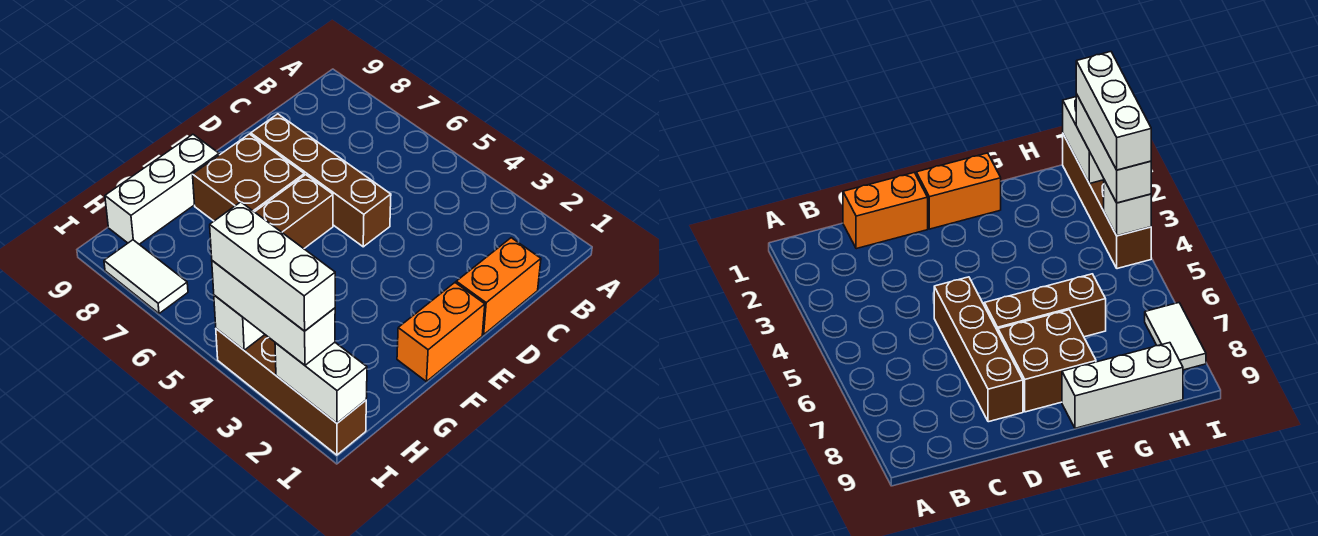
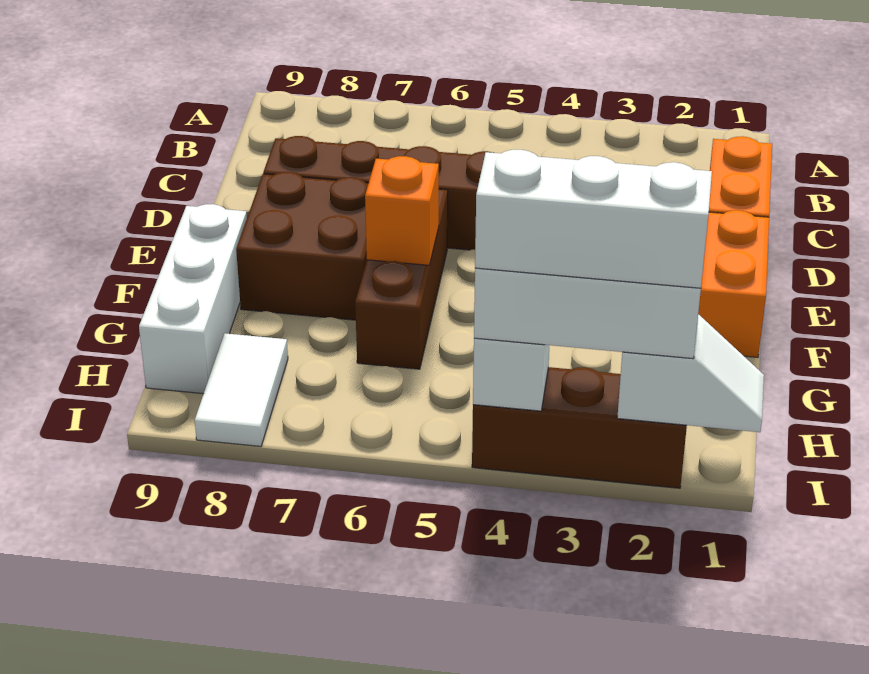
none -> orange brick F6 level 2
brown brick I1:I4 level 1 -> brown brick I2:I4 level 1
white brick I1:I2 level 2 -> white slope I1:I2 level 2 top 2
white tile I7:I8 level 1 -> white tile H8:I8 level 1

